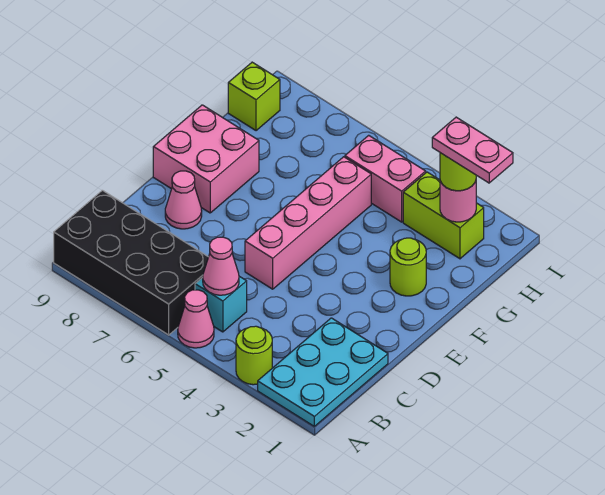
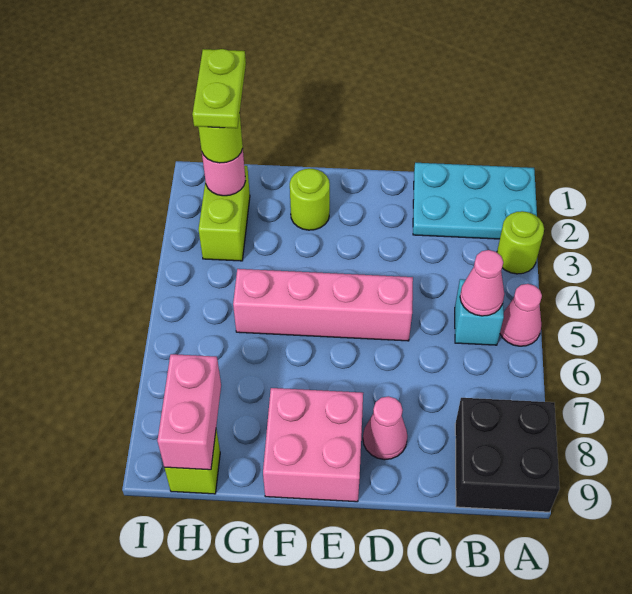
black brick A6:B9 level 1 -> black brick A8:B9 level 1
pink plate H1:H2 level 4 -> lime plate H1:H2 level 4
pink brick H4:H5 level 1 -> pink brick H8:H9 level 2

